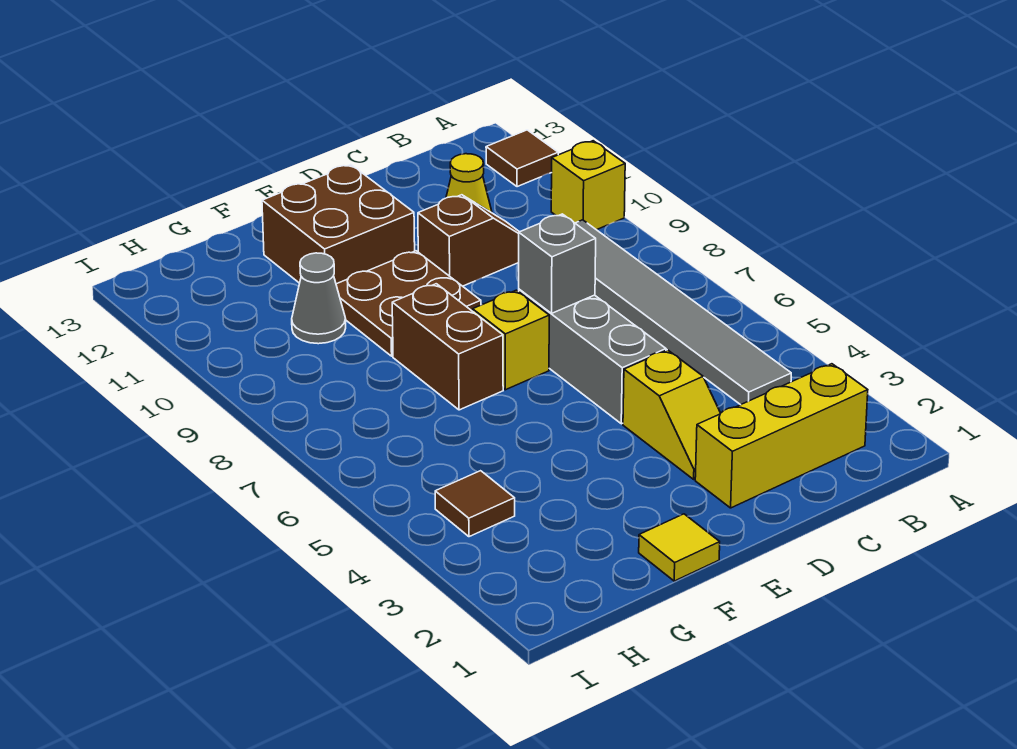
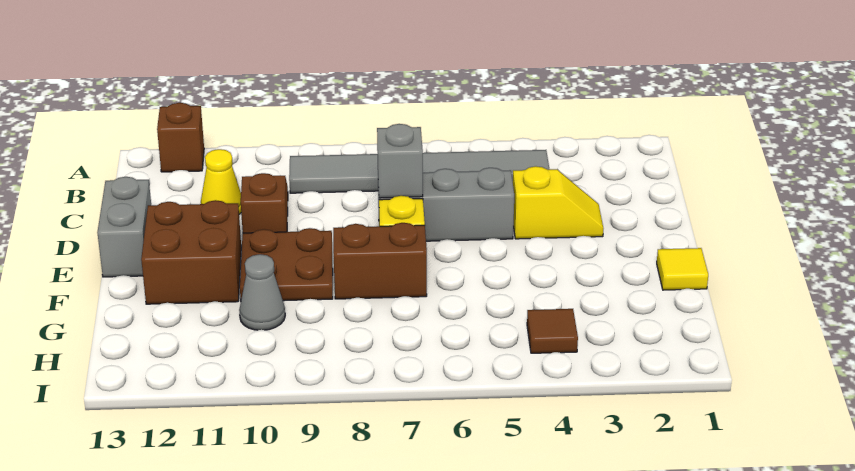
yellow brick A10 level 1 -> none
brown tile A12 level 1 -> brown brick A12 level 1
yellow brick B2:D2 level 1 -> none
none -> grey brick D13:E13 level 1

